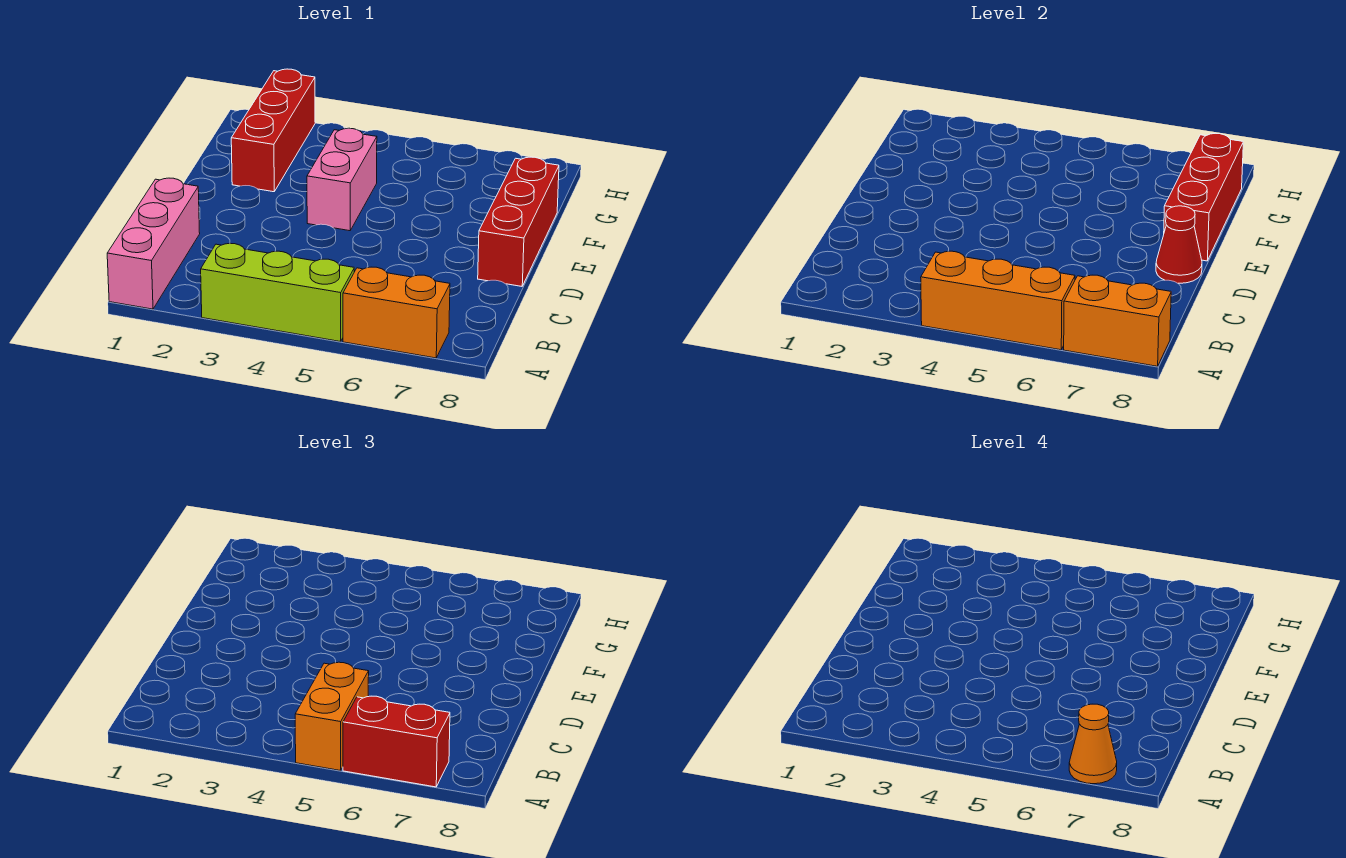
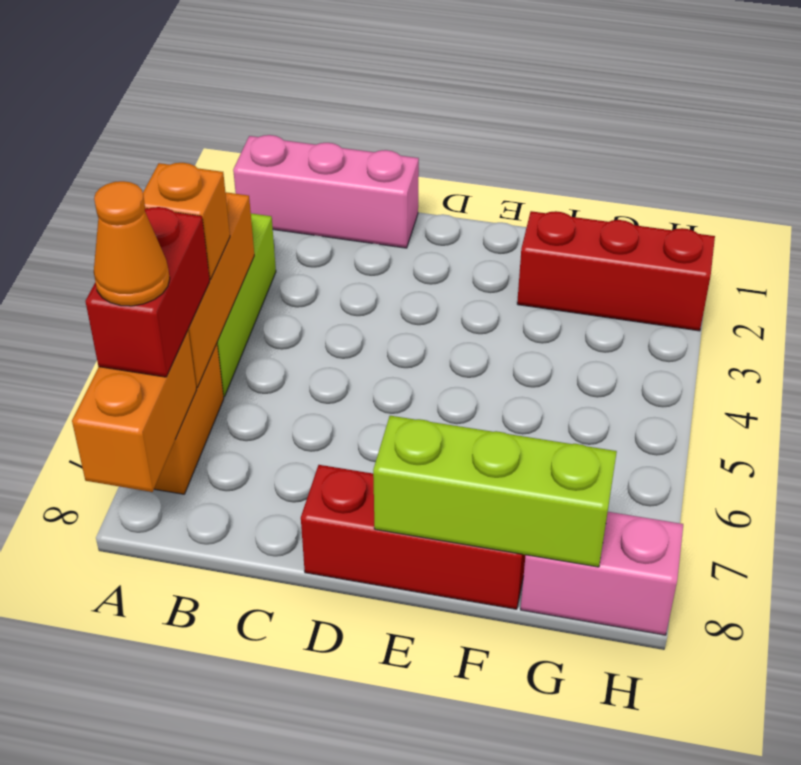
orange brick A5:B5 level 3 -> orange brick A5 level 3
red cone D8 level 2 -> none
pink brick E4:F4 level 1 -> pink brick G8:H8 level 1
red brick E8:G8 level 2 -> lime brick E8:G8 level 2

